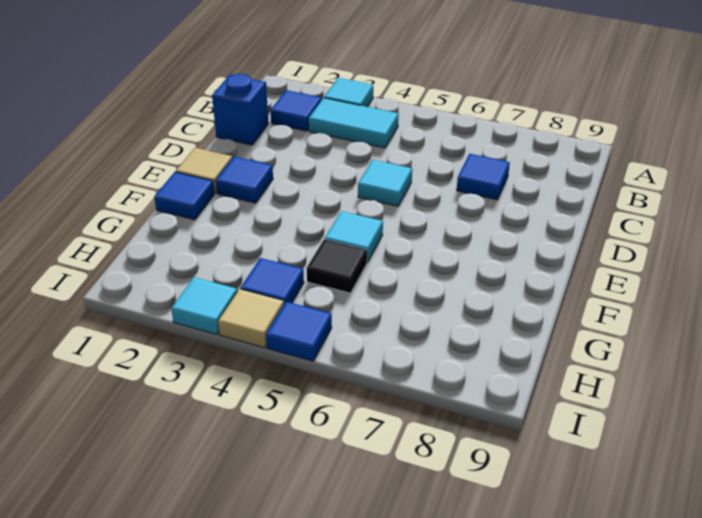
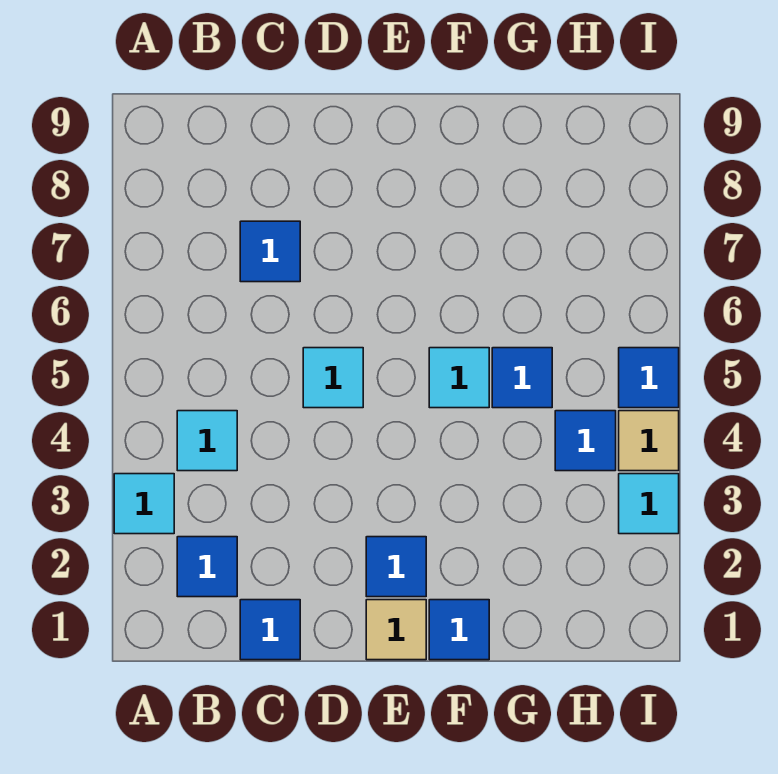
cyan tile B3:B4 level 1 -> cyan tile B4 level 1
blue brick C1 level 1 -> blue tile C1 level 1
black tile G5 level 1 -> blue tile G5 level 1

